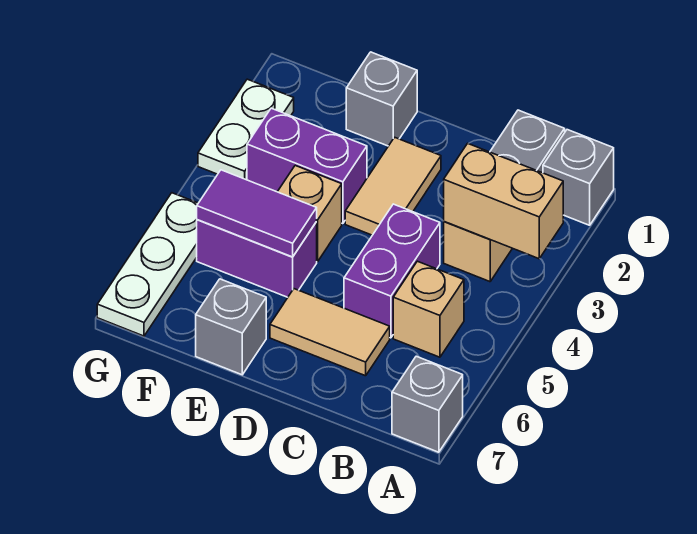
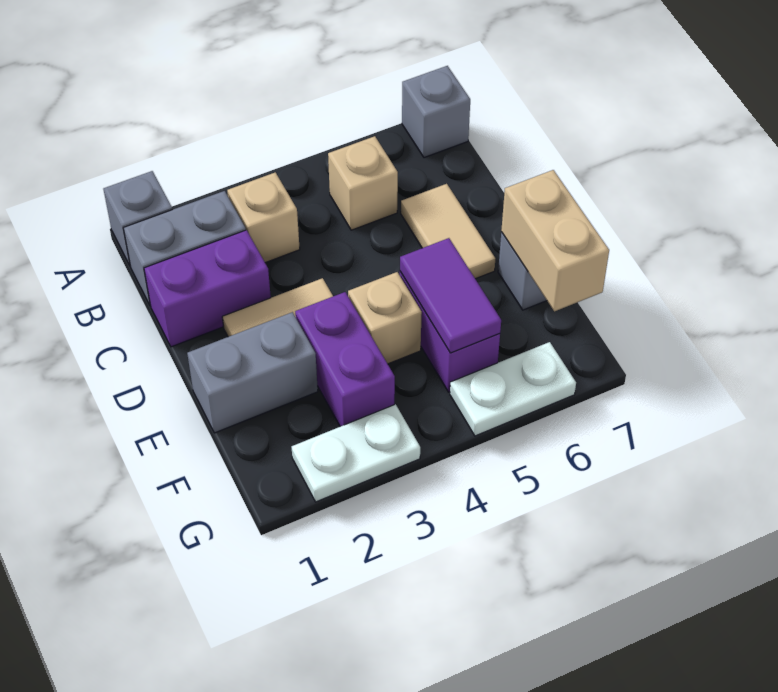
tan brick A3:B3 level 2 -> tan brick E7:F7 level 2
purple brick C4:C5 level 1 -> purple brick C1:C2 level 1
grey brick E1 level 1 -> grey brick E1:E2 level 1
white plate G5:G7 level 1 -> white plate G5:G6 level 1

